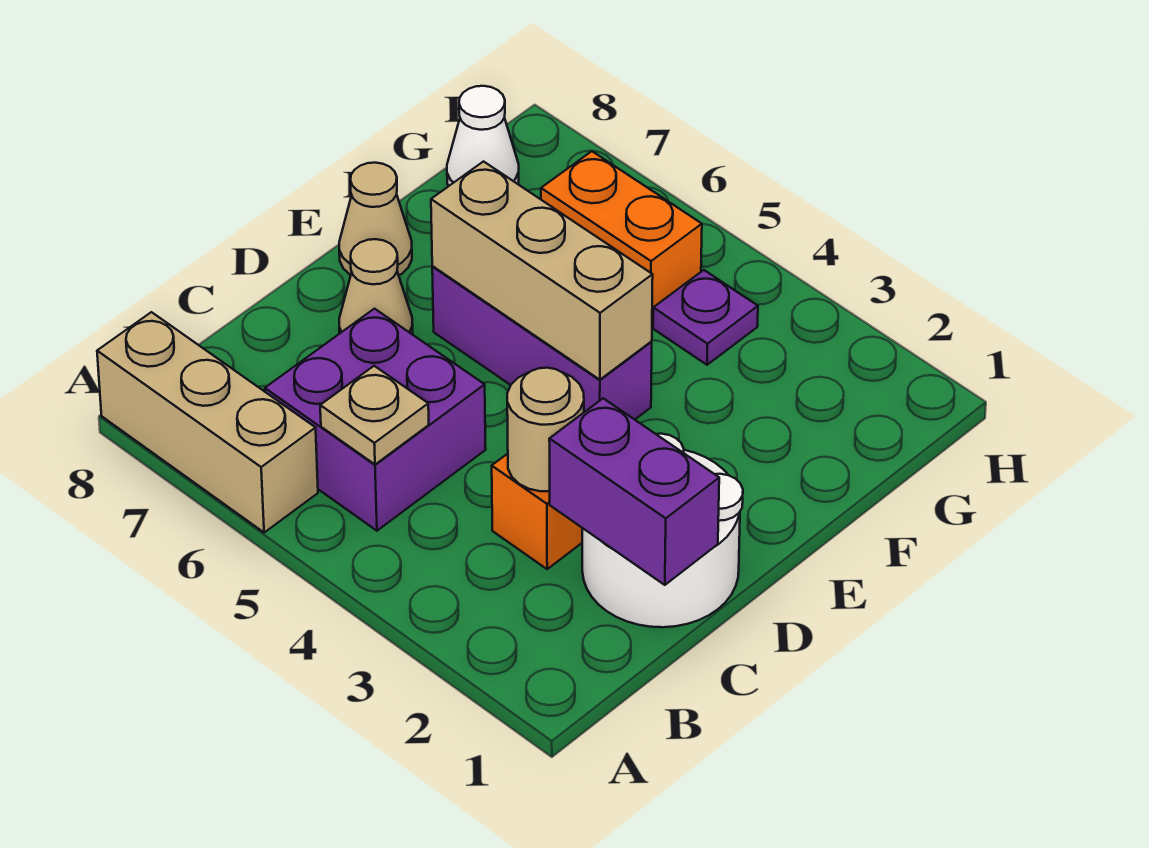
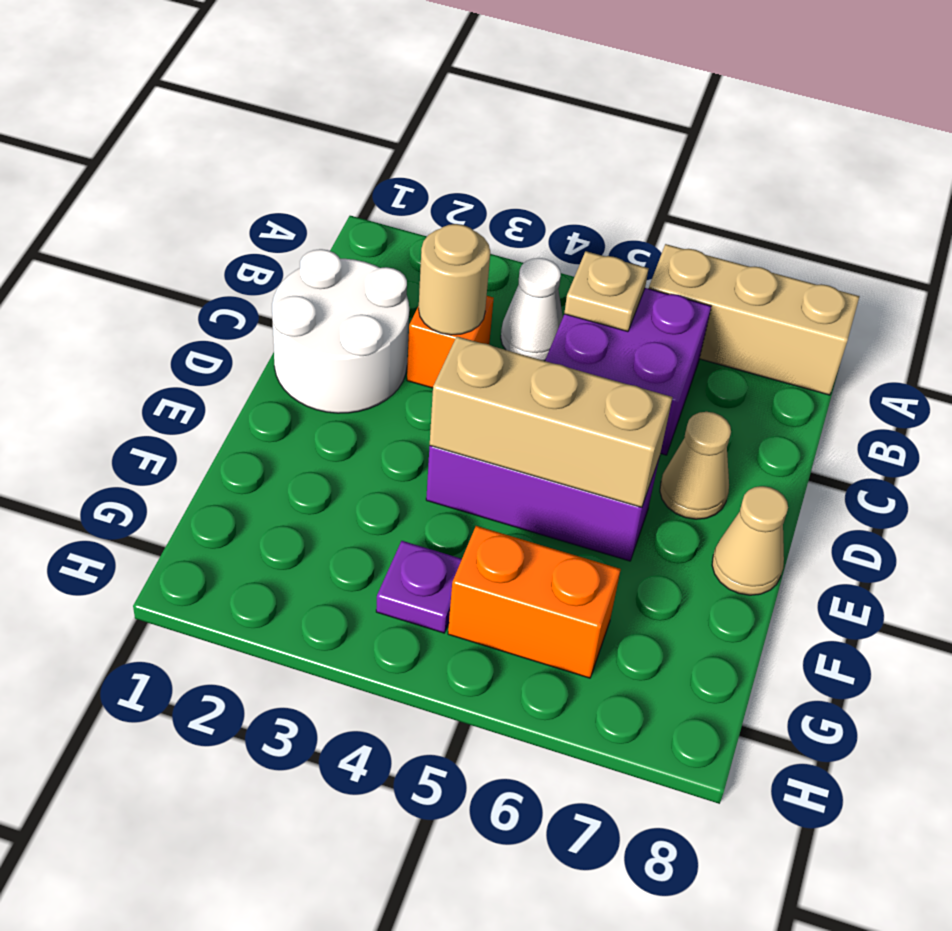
purple brick C1:C2 level 2 -> none
white cone G8 level 1 -> white cone B4 level 1

